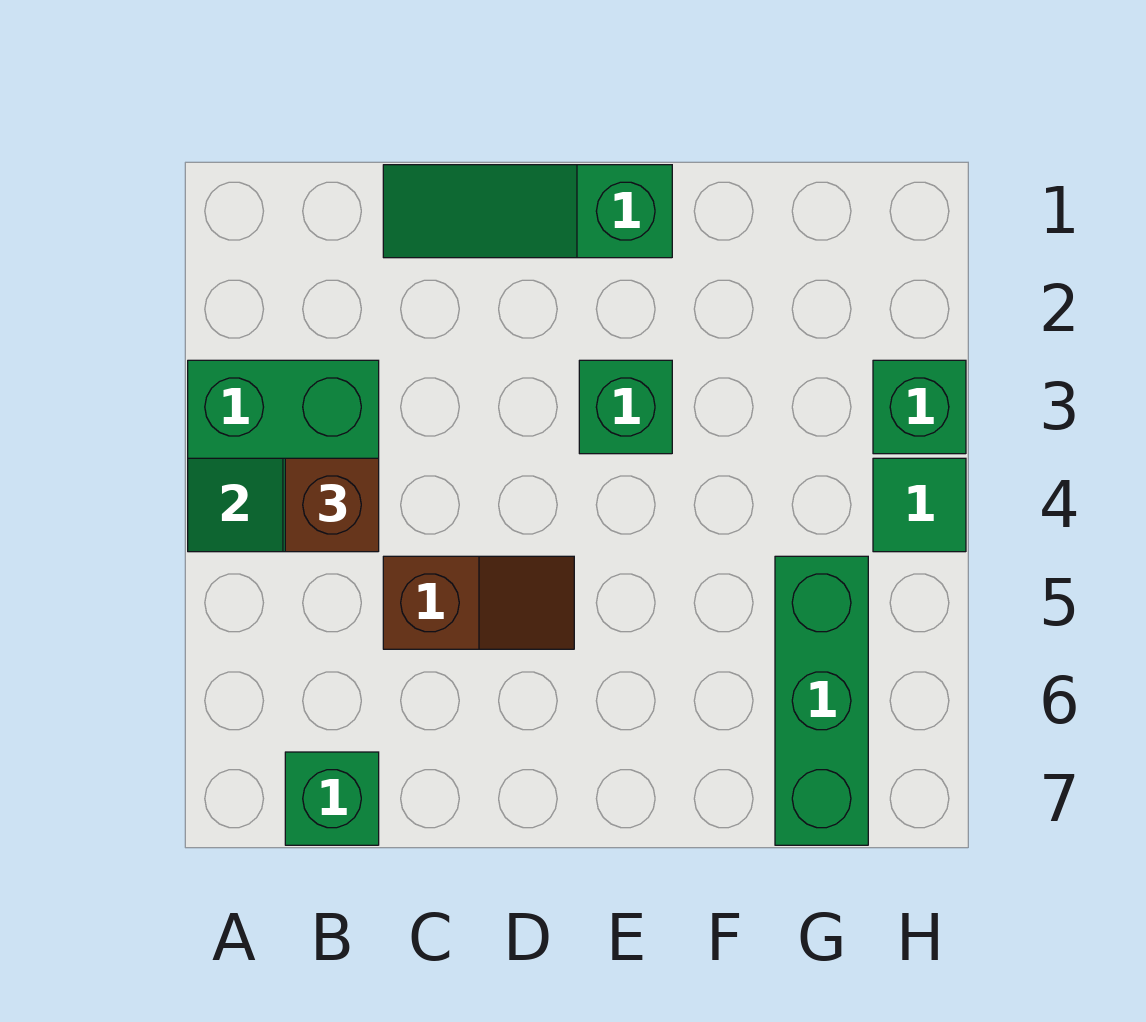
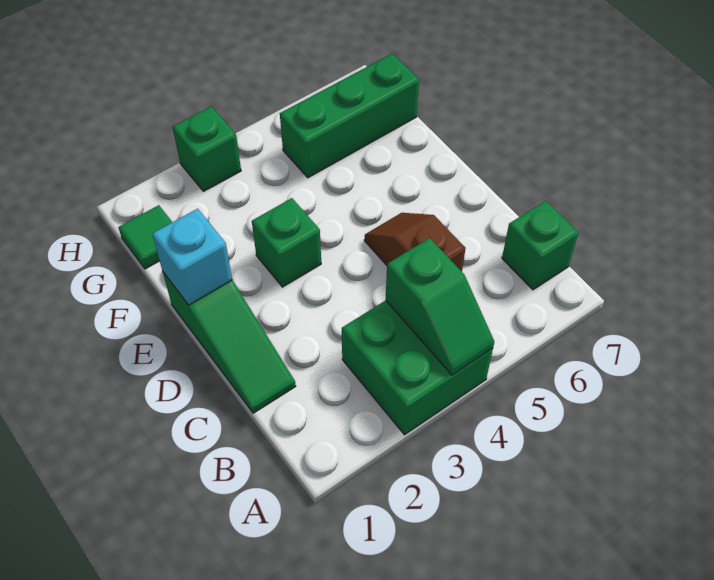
brown brick B4 level 3 -> none
none -> cyan brick E1 level 2
green tile H4 level 1 -> green tile G1 level 1

